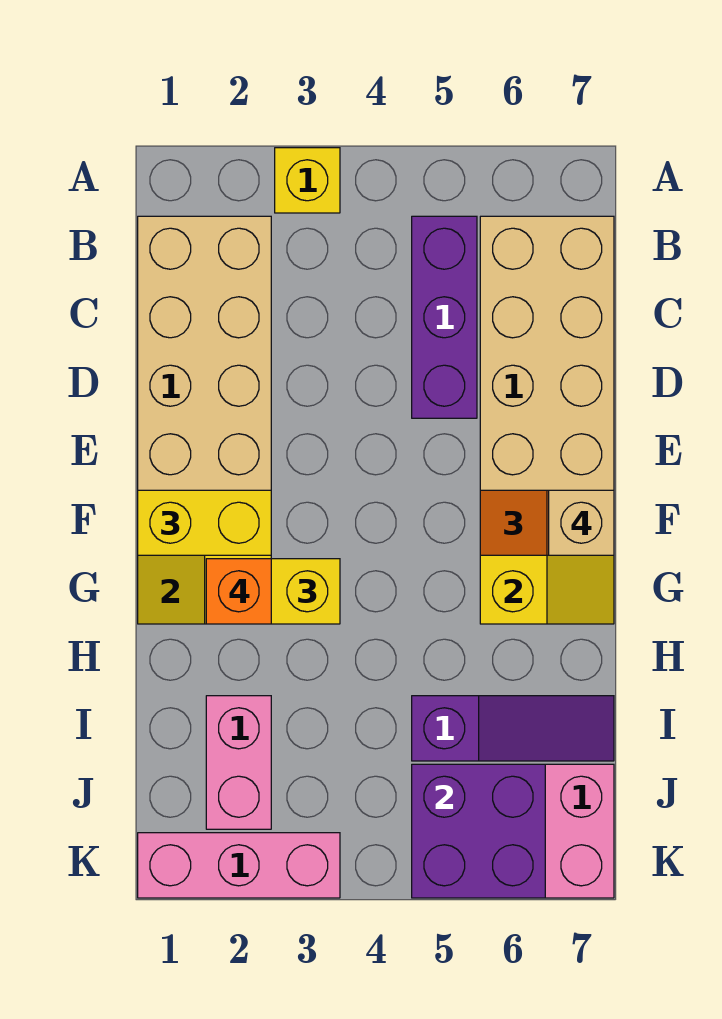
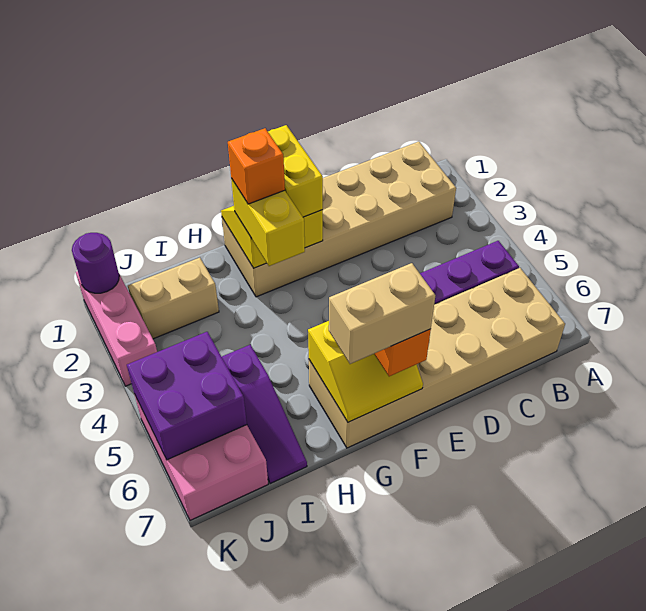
yellow brick A3 level 1 -> none
tan brick F7 level 4 -> tan brick F7:G7 level 4
pink brick I2:J2 level 1 -> tan brick I2:J2 level 1
none -> purple round brick K1 level 2

